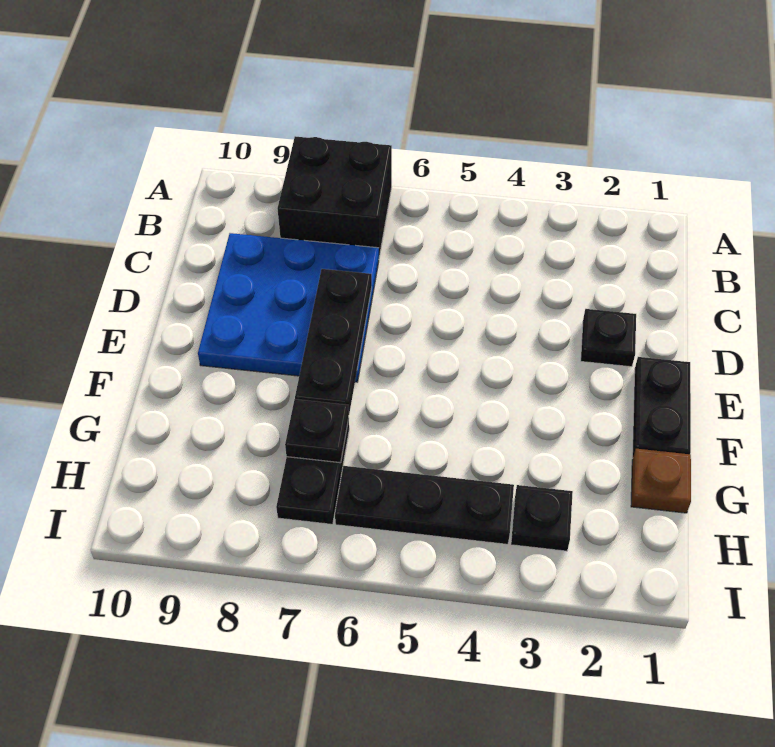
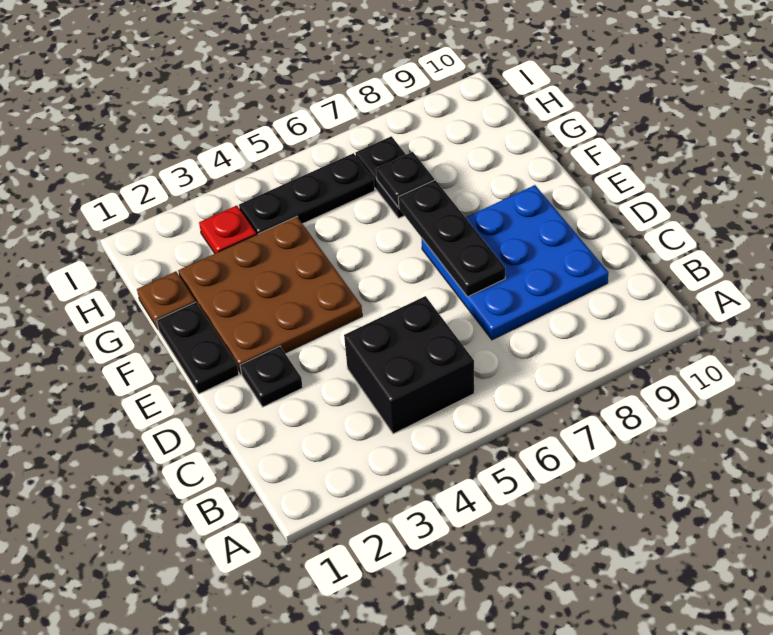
black brick A7:B8 level 1 -> black brick B4:C5 level 1
none -> brown plate E2:G4 level 1
black plate H3 level 1 -> red plate H3 level 1

